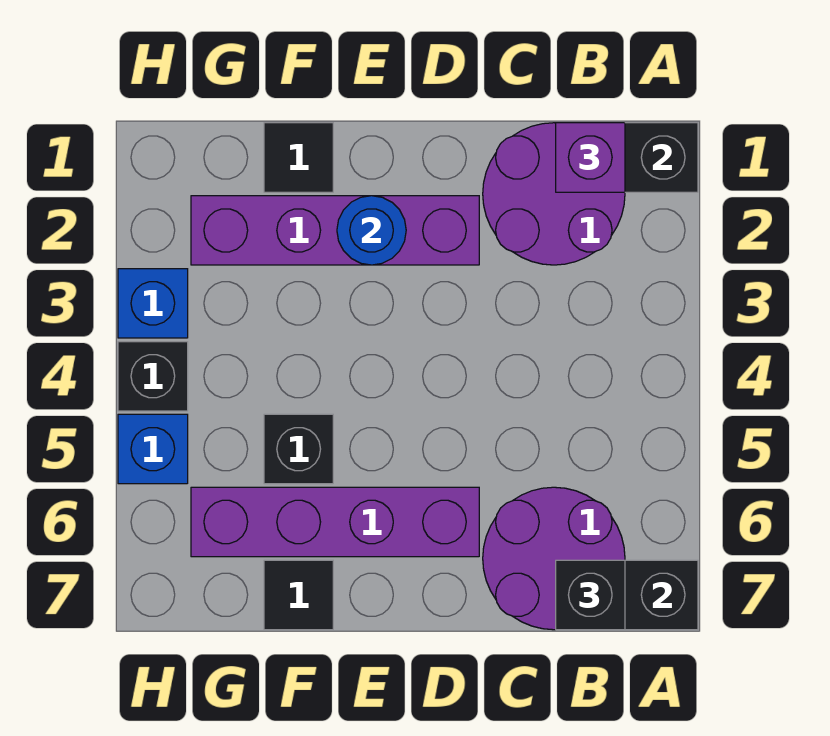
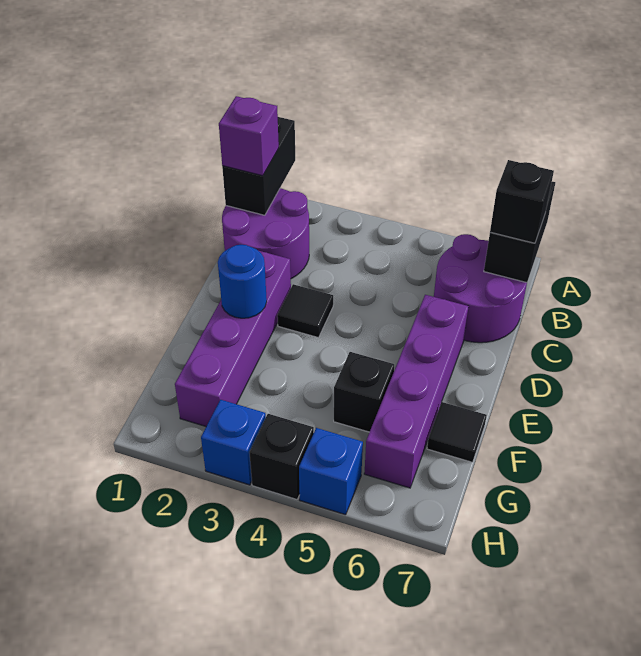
black tile F1 level 1 -> black tile D3 level 1

